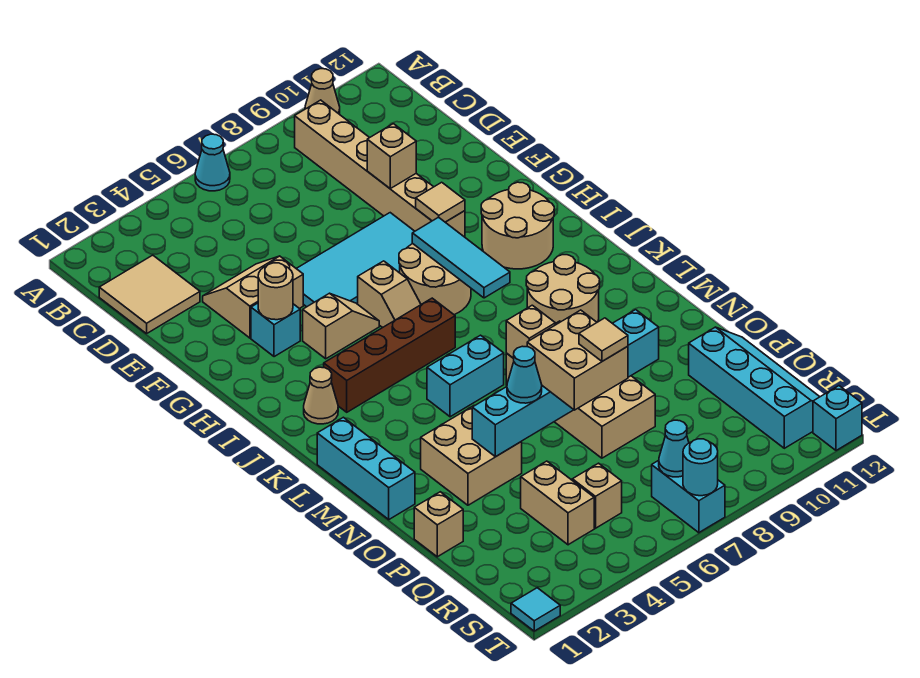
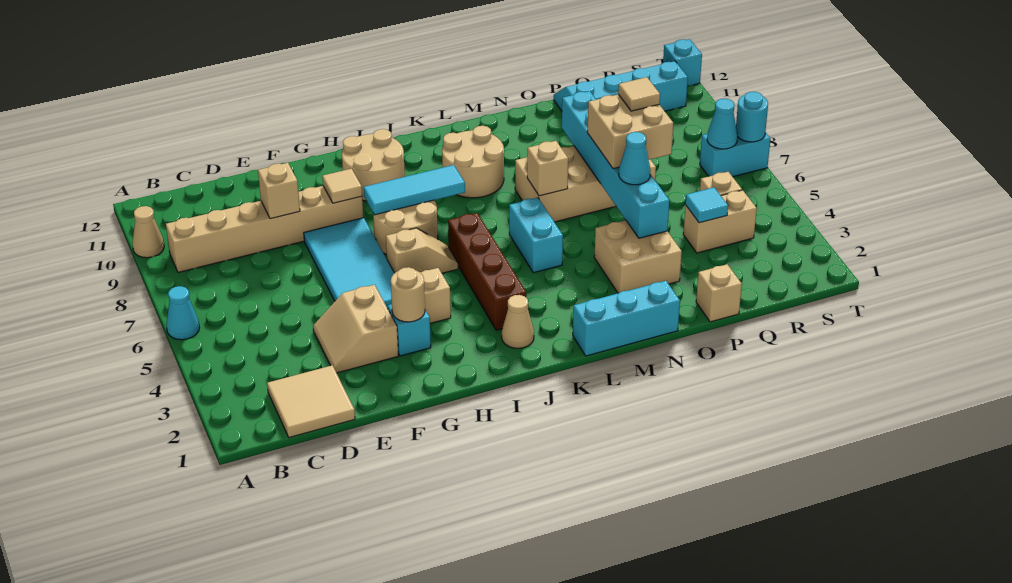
cyan tile T1 level 1 -> cyan tile Q4 level 2

